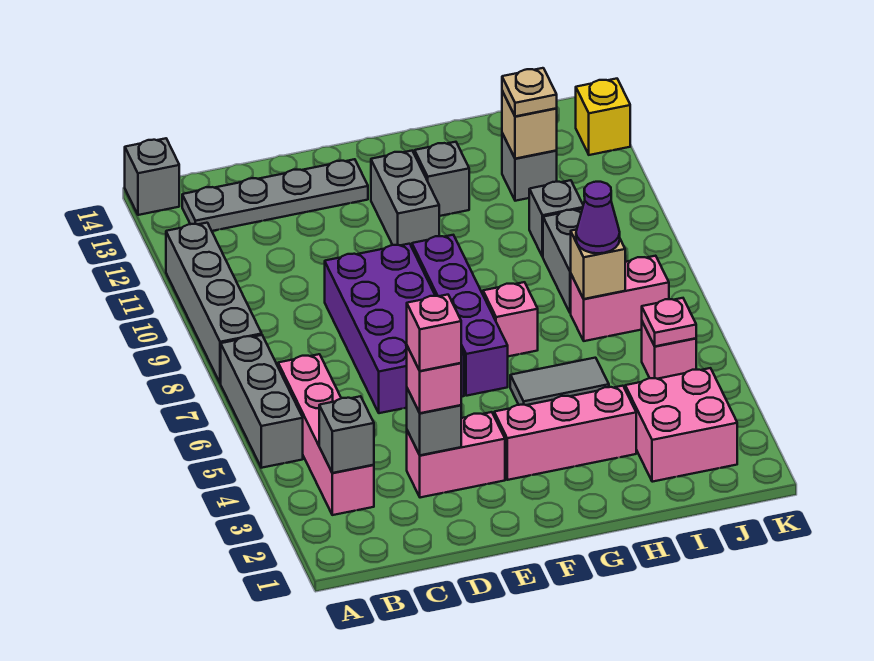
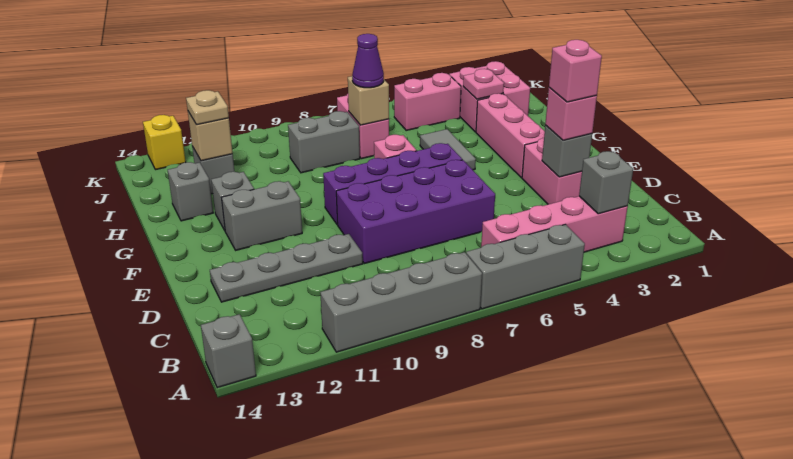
grey plate B13:E13 level 1 -> grey plate D10:D13 level 1
grey brick I10 level 1 -> grey brick H13 level 1
pink brick J5 level 1 -> pink brick J4:J5 level 1
pink plate J5 level 2 -> pink plate I3 level 2

